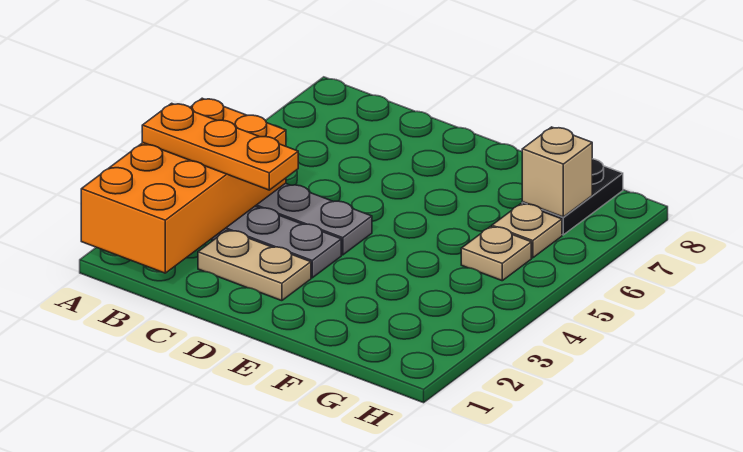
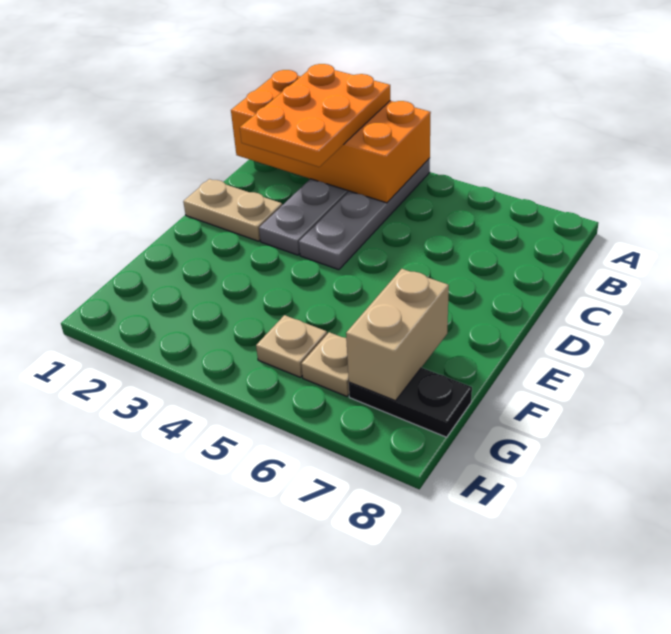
orange plate A3:C3 level 3 -> orange plate A2:C3 level 3
tan plate C2:D2 level 1 -> tan plate D1:D2 level 1
tan brick G7 level 2 -> tan brick F7:G7 level 2

